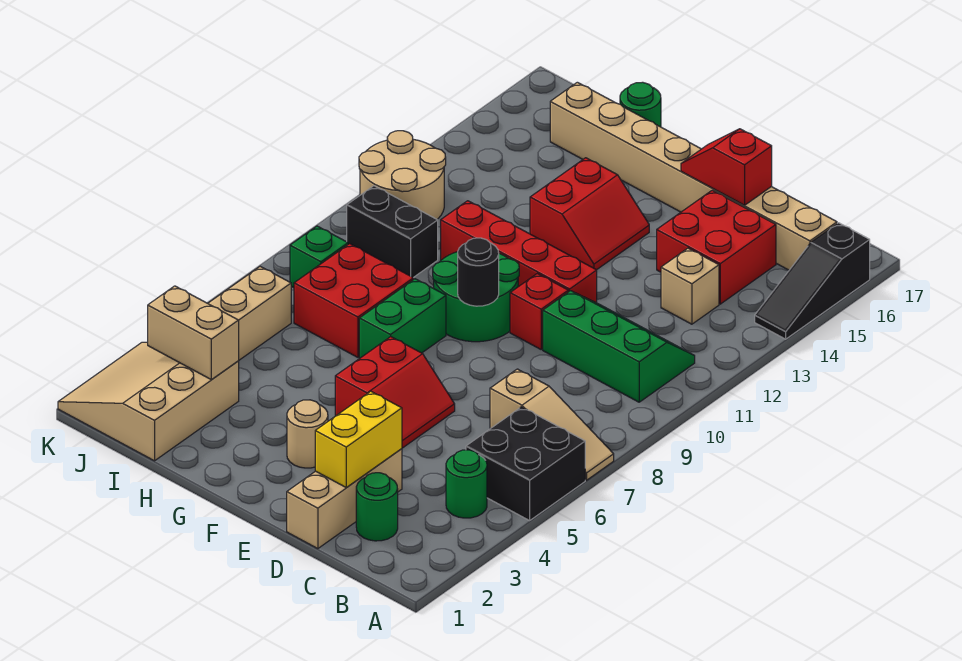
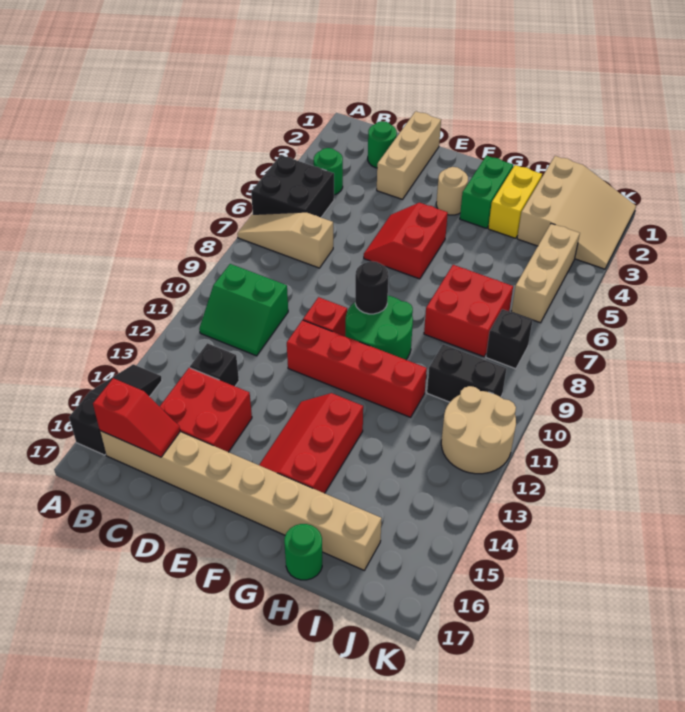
green slope B10:D11 level 1 top 10 -> green slope B10:C11 level 1 top 10
tan brick C13 level 1 -> black brick C13 level 1
yellow brick D2:D3 level 2 -> yellow brick H2:H3 level 1
red slope D16:E16 level 2 top D -> red slope B16:C16 level 2 top B
red slope F13:G14 level 1 top G -> red slope F13:G15 level 1 top G
green brick G7:G8 level 1 -> green brick G2:G3 level 1
tan brick I3:J3 level 2 -> none
green brick J8 level 1 -> black brick J8 level 1

